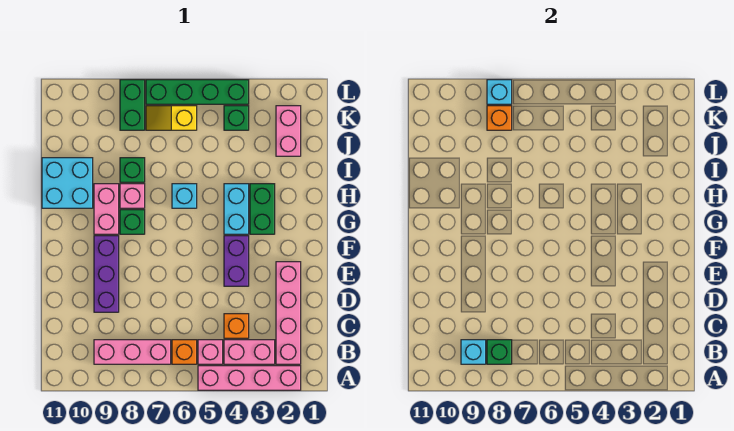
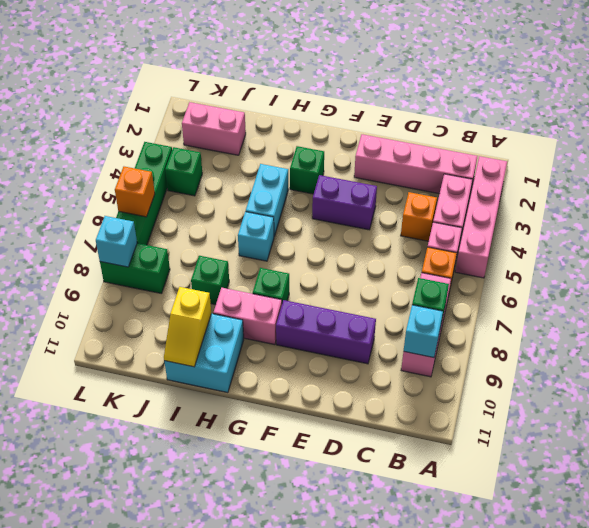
green brick G3:H3 level 1 -> green brick G3 level 1
cyan brick G4:H4 level 1 -> cyan brick H4:H5 level 1
pink brick H8 level 1 -> none
yellow slope K6:K7 level 1 top 6 -> yellow slope I10:I11 level 2 top 10
orange brick K8 level 2 -> orange brick L6 level 2

